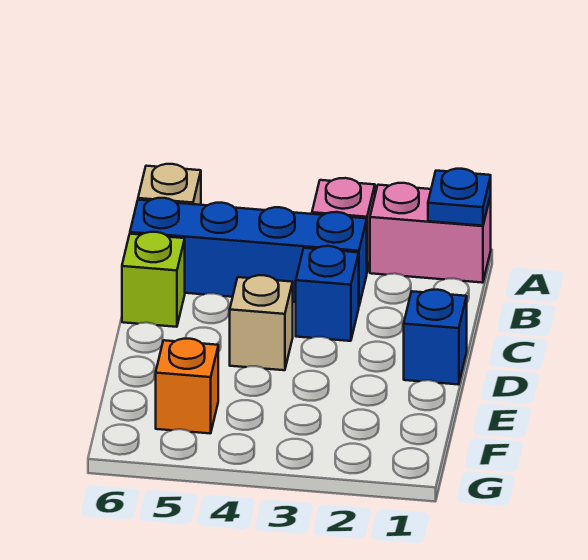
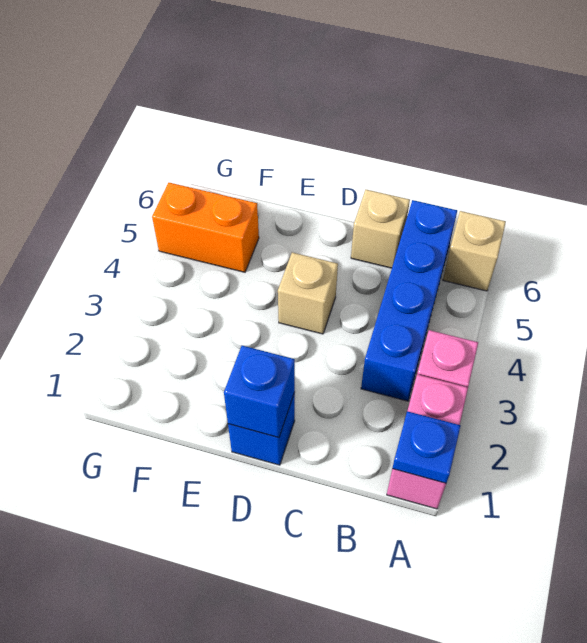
blue brick C3 level 1 -> blue brick D1 level 2
lime brick C6 level 1 -> tan brick C6 level 1
orange brick F5 level 1 -> orange brick F5:G5 level 1

